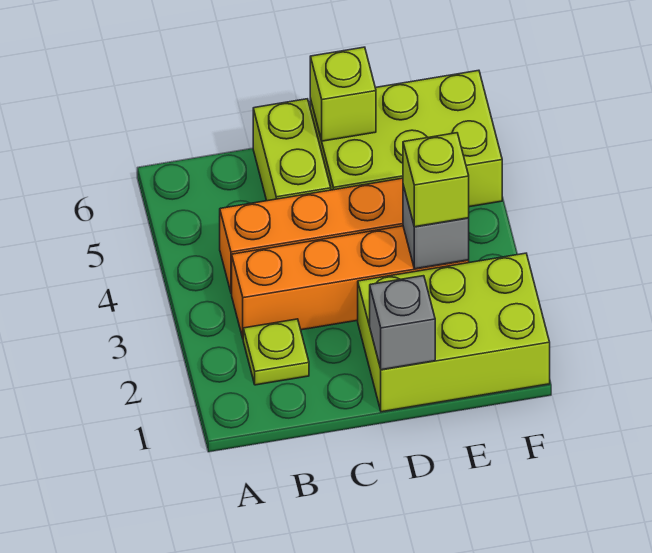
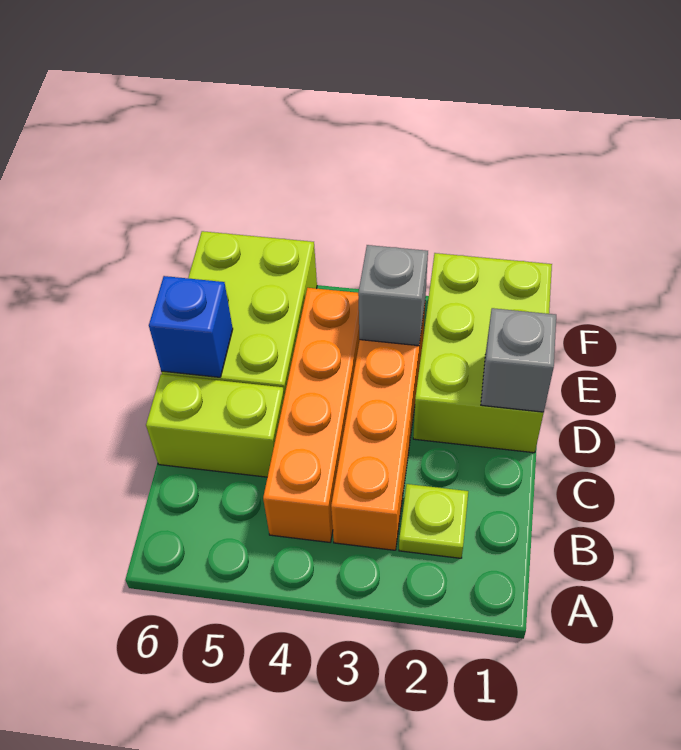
lime brick D6 level 2 -> blue brick D6 level 2
lime brick E3 level 3 -> none

